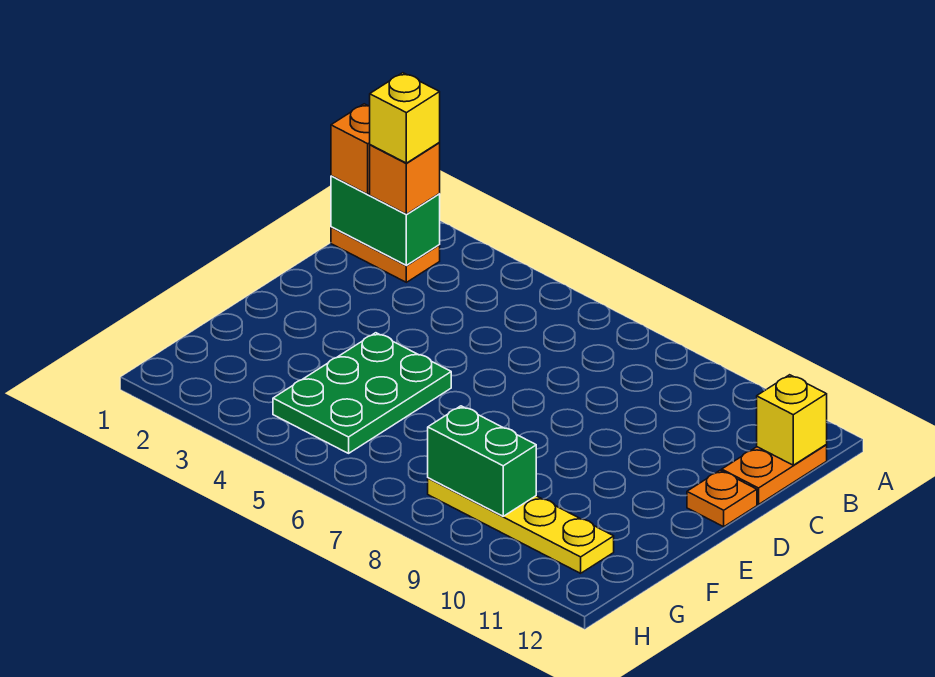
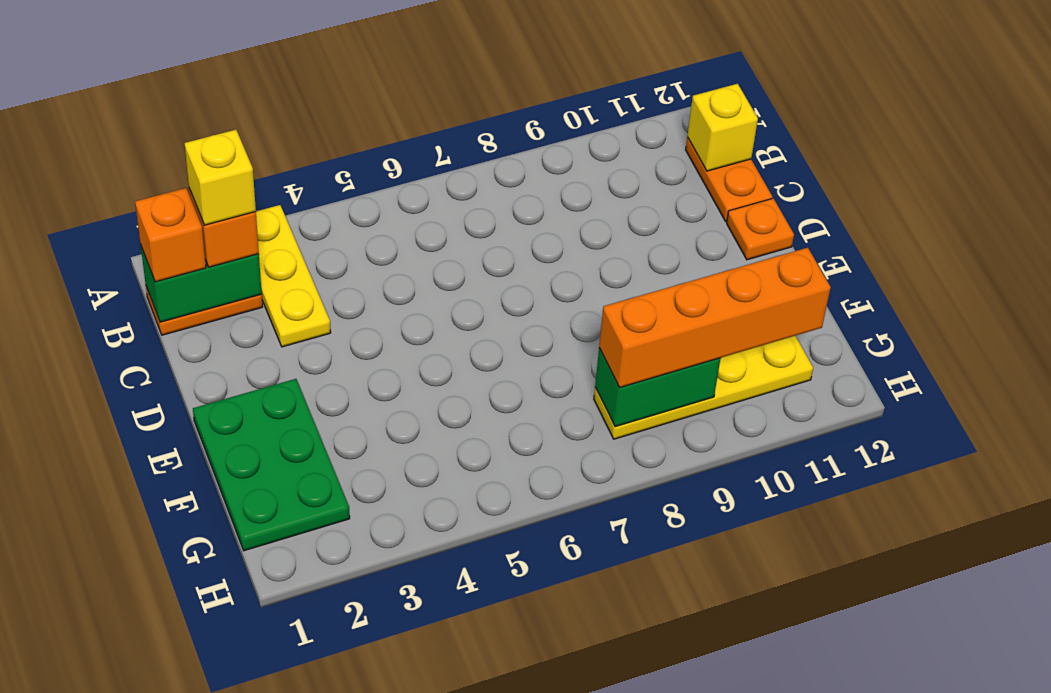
none -> yellow plate A3:C3 level 1
green plate E4:G5 level 1 -> green plate E1:G2 level 1
none -> orange brick G8:G11 level 3

